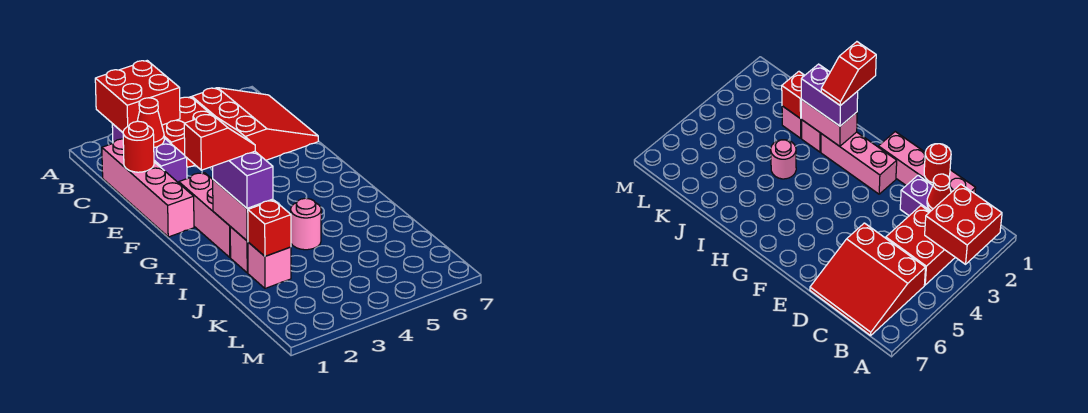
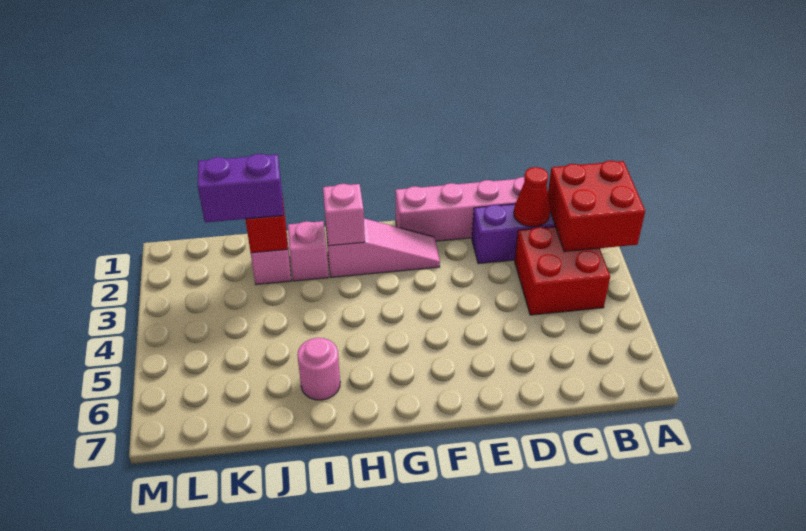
red slope B5:D7 level 1 top 5 -> none
red round brick D1 level 2 -> none
pink brick F2:H2 level 1 -> pink slope F2:H2 level 1 top H
red slope H1:H2 level 4 top 1 -> none
pink brick H2:I2 level 2 -> pink brick H2 level 2
purple brick H2:I2 level 3 -> purple brick J2:K2 level 3
pink round brick I4 level 1 -> pink round brick I6 level 1

